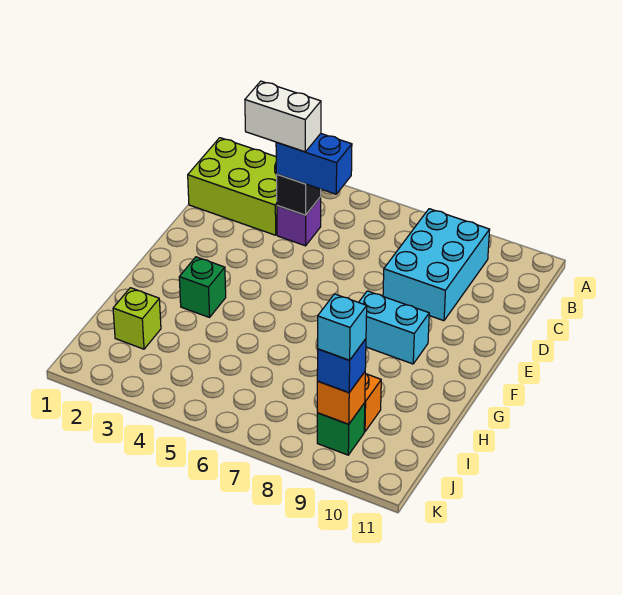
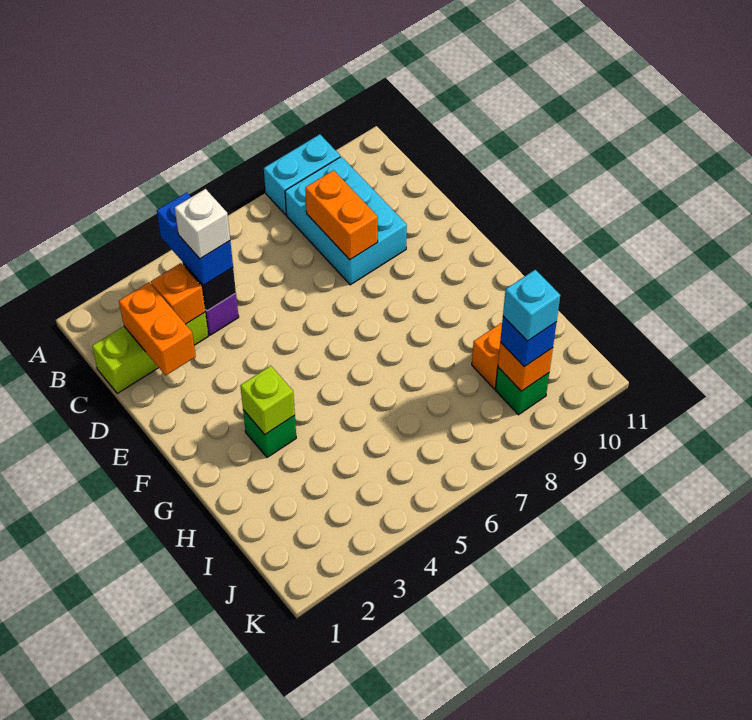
lime brick B1:C3 level 1 -> lime brick C1:C3 level 1
none -> orange brick C2:D2 level 2
none -> orange brick C3 level 2
white brick C3:C4 level 4 -> white brick C4 level 4
blue brick C4:C5 level 3 -> blue brick B4:C4 level 3
none -> orange brick C8:D8 level 2
cyan brick F8:F9 level 1 -> cyan brick A8:A9 level 1
lime brick I2 level 1 -> lime brick G3 level 2

